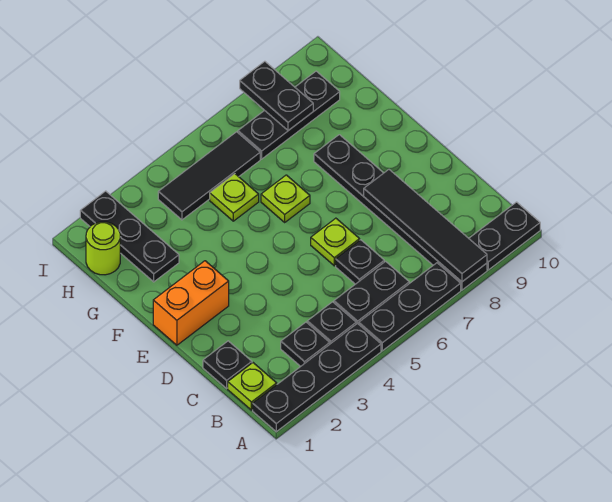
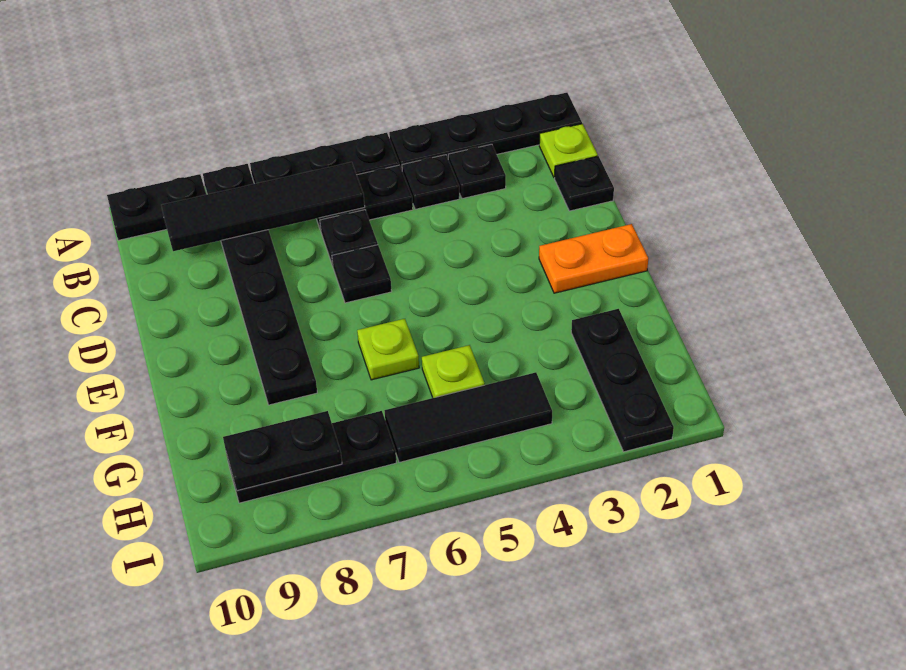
black tile A8:D8 level 2 -> black tile B6:B9 level 2
lime plate D6 level 1 -> black plate D6 level 1
orange brick E1:E2 level 1 -> orange plate E1:E2 level 1
lime round brick H1 level 1 -> none
black plate H8:I8 level 2 -> black plate H8:H9 level 2

